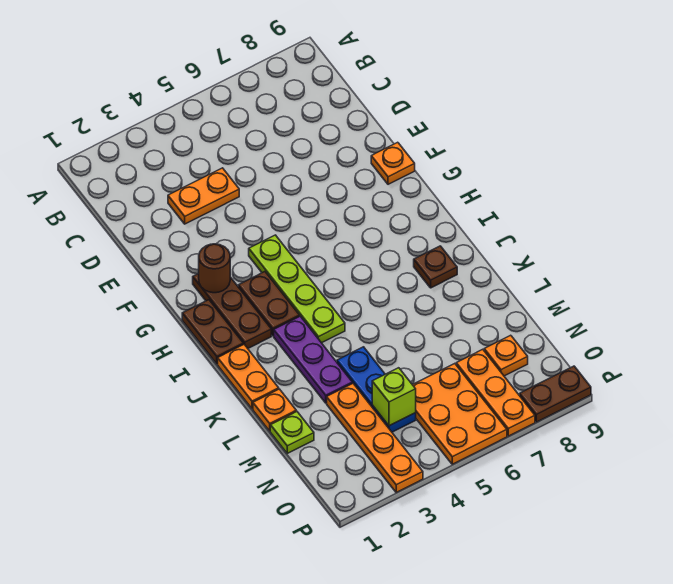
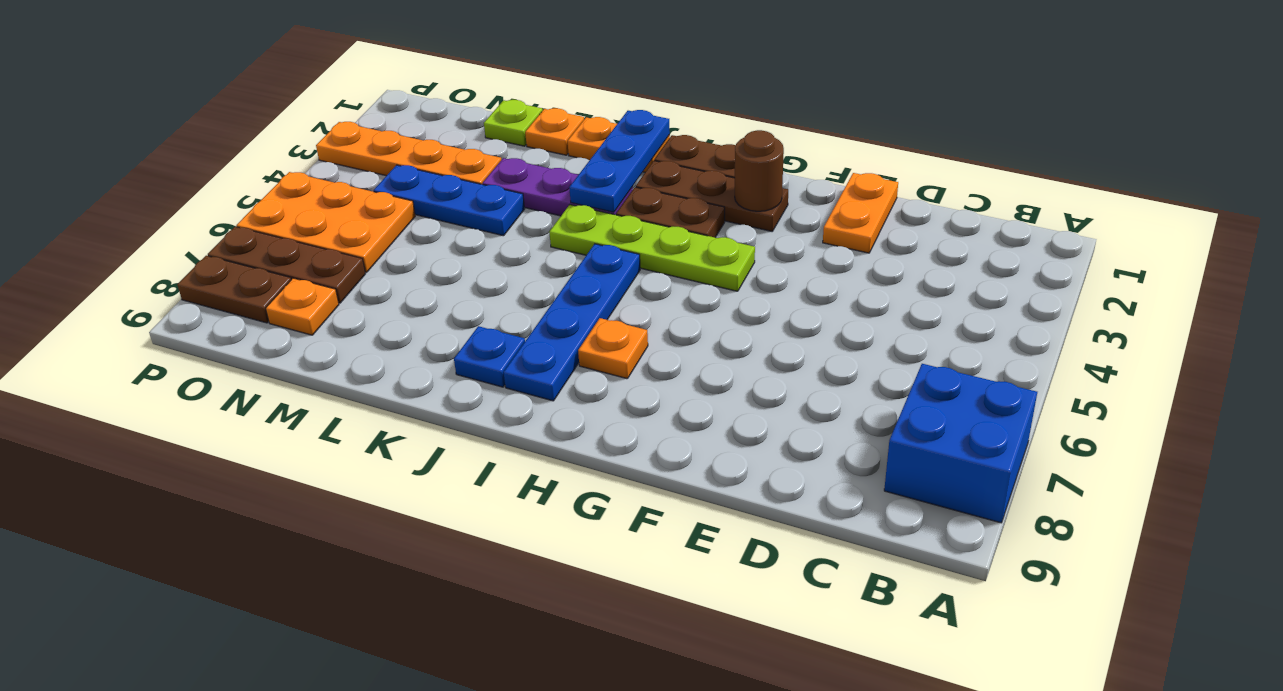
none -> blue brick A7:B8 level 1
orange plate D3:D4 level 1 -> orange plate E1:E2 level 1
orange plate F9 level 1 -> orange plate H7 level 1
none -> blue plate I5:I8 level 1
none -> blue plate J1:J3 level 2
brown plate J8 level 1 -> blue plate J8 level 1
lime brick N4 level 2 -> none
orange plate N7:P7 level 1 -> brown plate N7:P7 level 1
brown plate P8:P9 level 1 -> brown plate O8:P8 level 1

